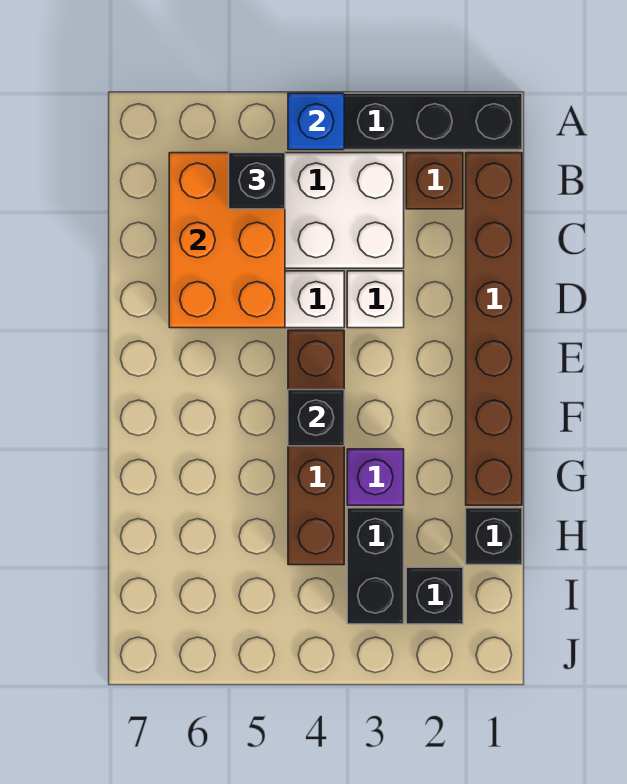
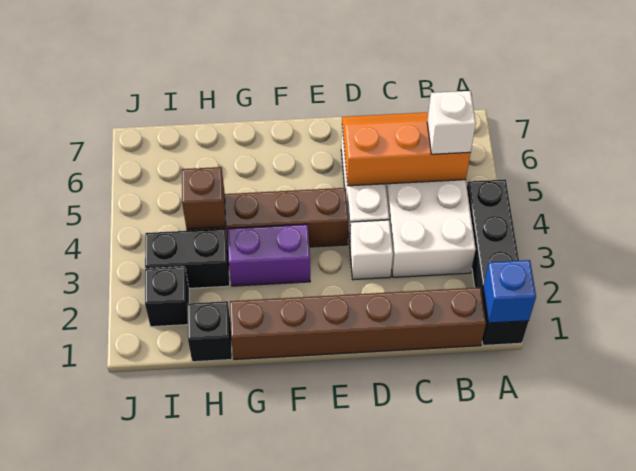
blue brick A4 level 2 -> blue brick A1 level 2
brown brick B2 level 1 -> brown brick H4 level 2
orange brick B5:D6 level 2 -> orange slope B5:D6 level 2 top 5
black brick B5 level 3 -> white brick B5 level 3
black brick F4 level 2 -> none
purple brick G3 level 1 -> purple brick F3:G3 level 1

